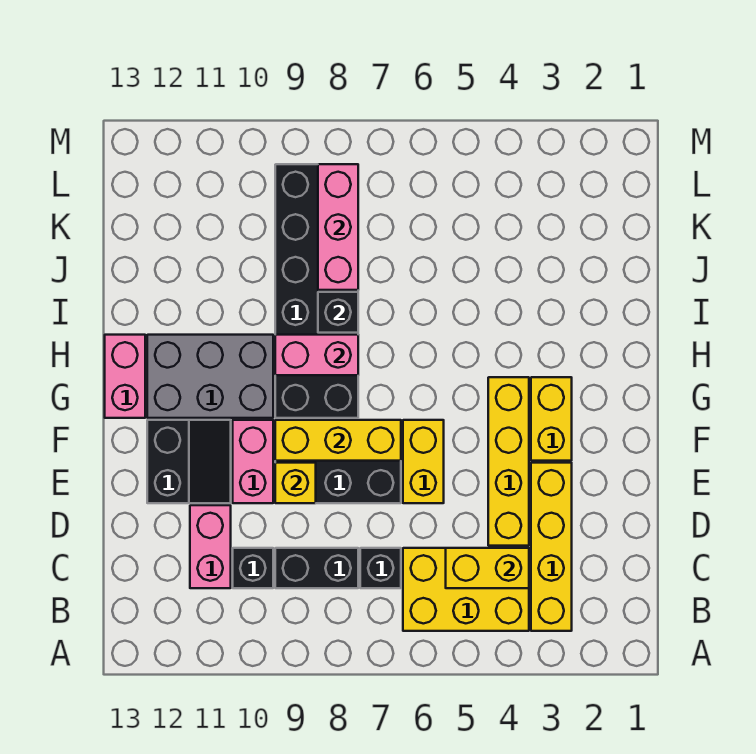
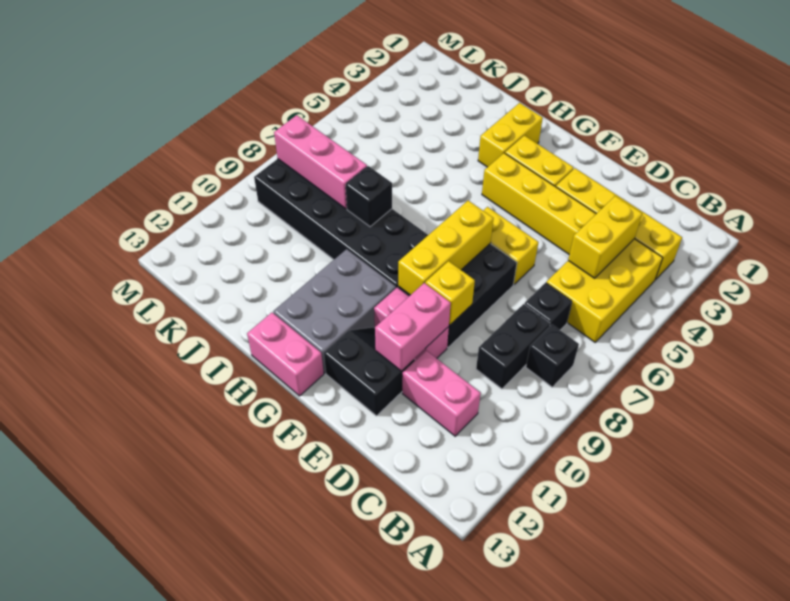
black brick C10 level 1 -> black brick B8 level 1
none -> yellow brick H2:H3 level 1
pink brick H8:H9 level 2 -> pink brick E10:E11 level 2

